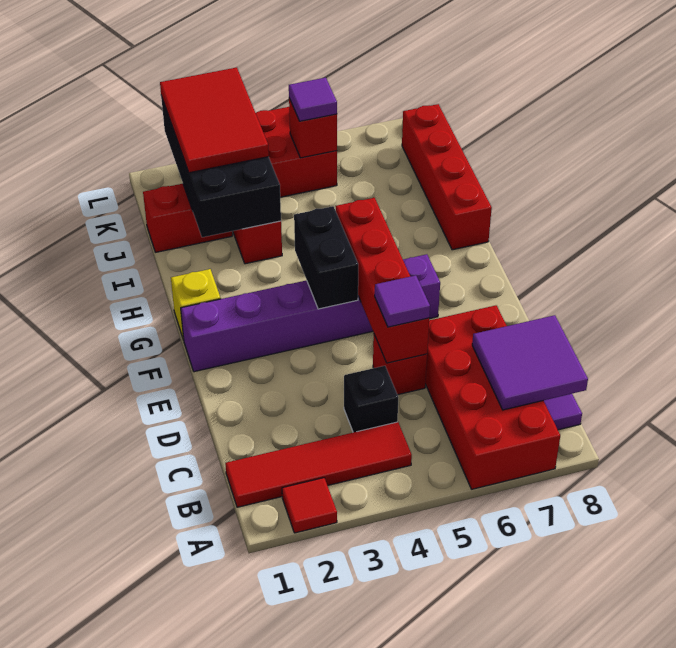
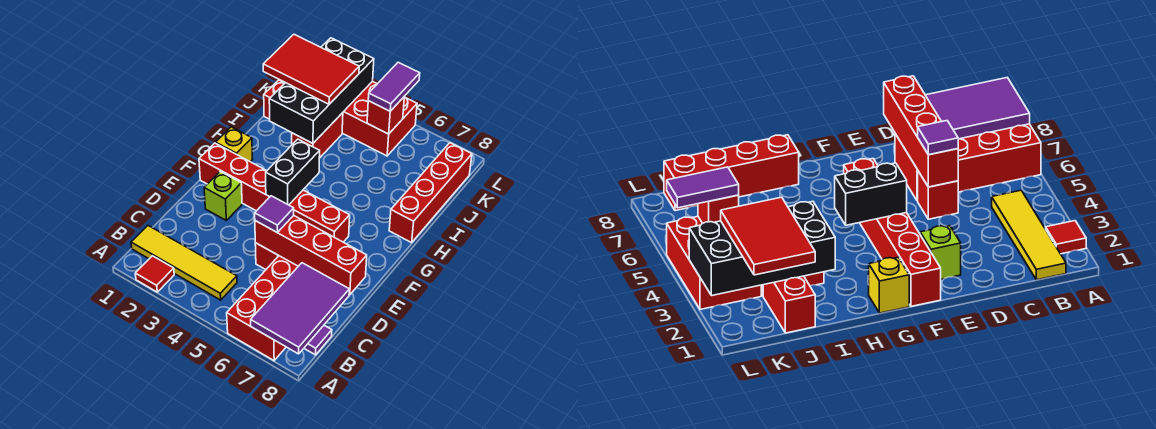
red tile B1:B4 level 1 -> yellow tile B1:B4 level 1
purple tile B7:C8 level 2 -> purple tile A7:C8 level 2
black brick C4 level 1 -> none
red brick D5:G5 level 2 -> red brick D5:D8 level 2
none -> lime brick E2 level 1
purple brick F1:F6 level 1 -> red brick F1:F6 level 1
red tile J2:L3 level 3 -> red tile J1:K3 level 3
purple tile K5 level 3 -> purple tile K5:L5 level 3

